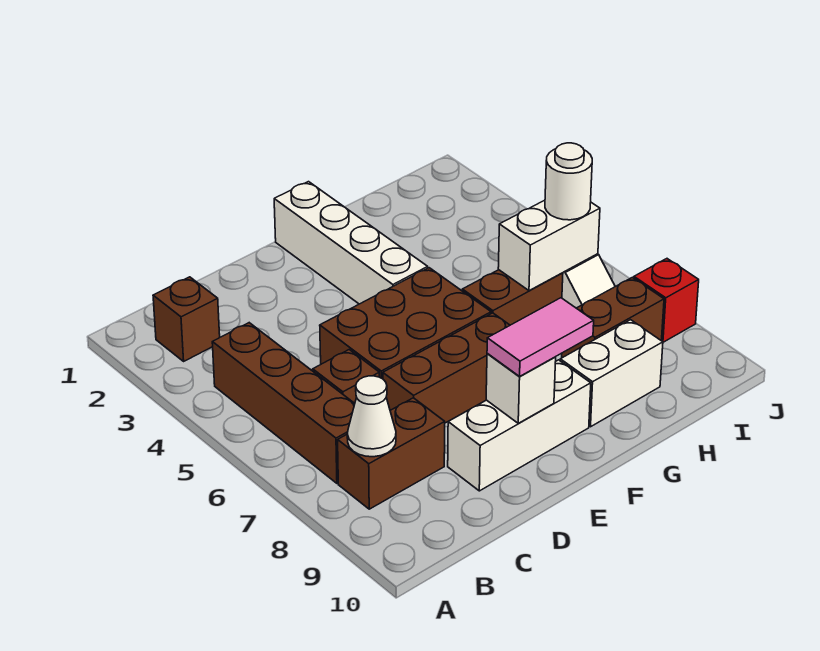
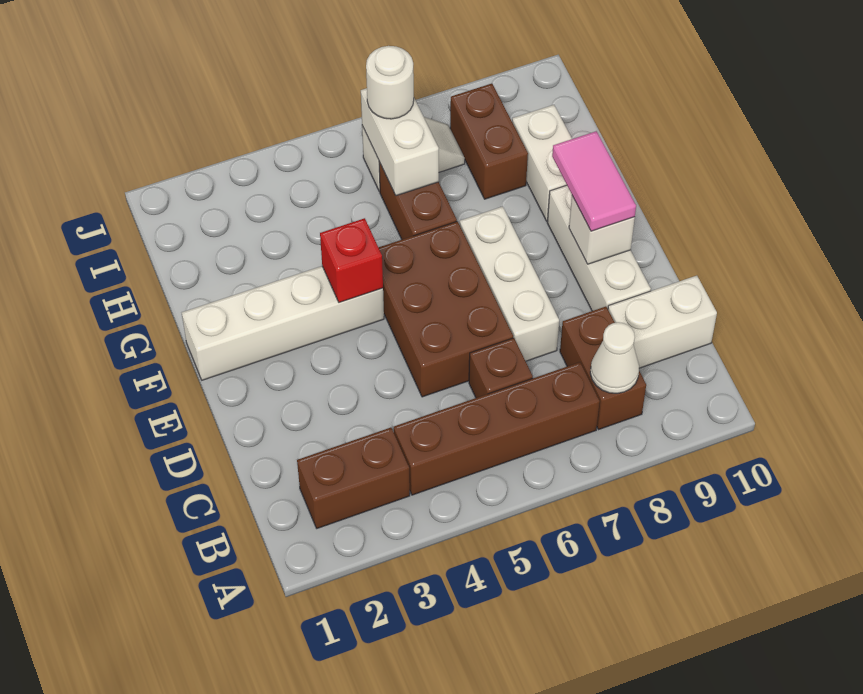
brown brick B2 level 1 -> brown brick B2:B3 level 1
none -> white brick C9:C10 level 1
brown brick D7:F7 level 1 -> white brick D7:F7 level 1
red brick J8 level 1 -> red brick F4 level 2

